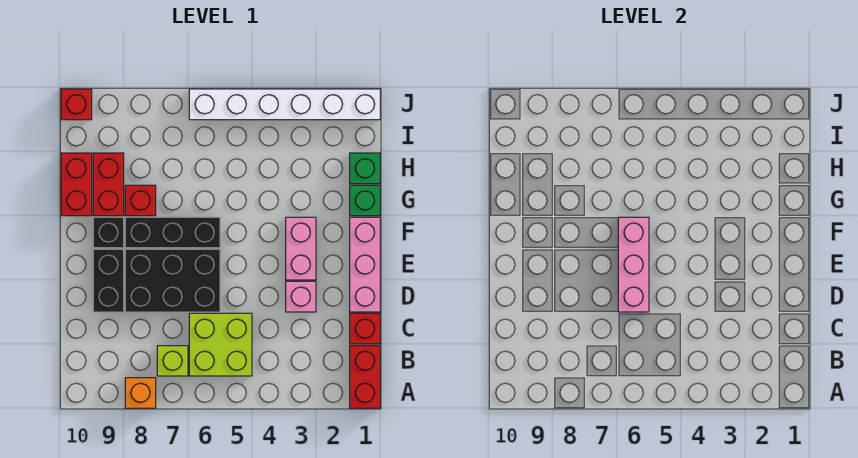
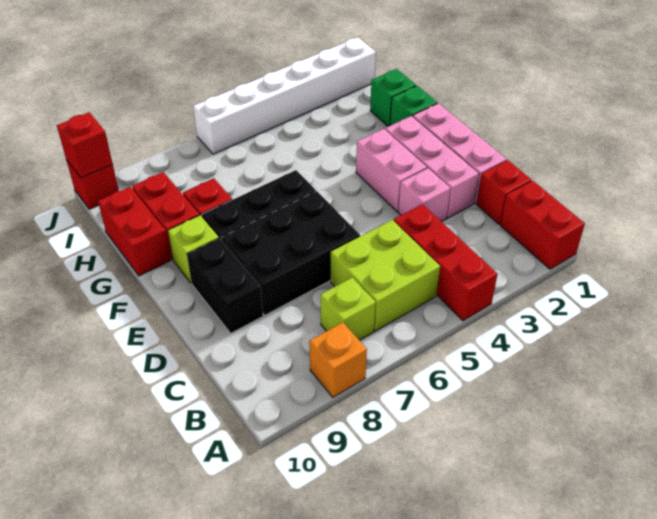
none -> red brick A4:C4 level 1
pink brick D6:F6 level 2 -> pink brick D2:F2 level 1
black brick F9 level 1 -> lime brick F9 level 1
none -> red brick J10 level 2

